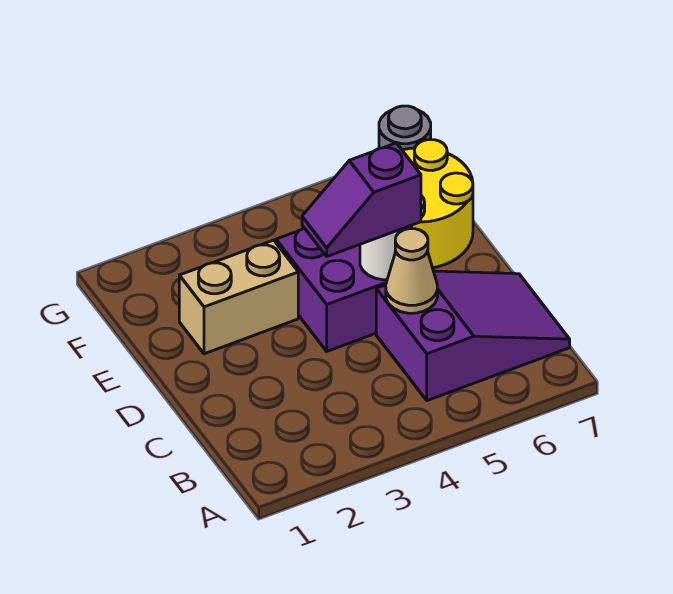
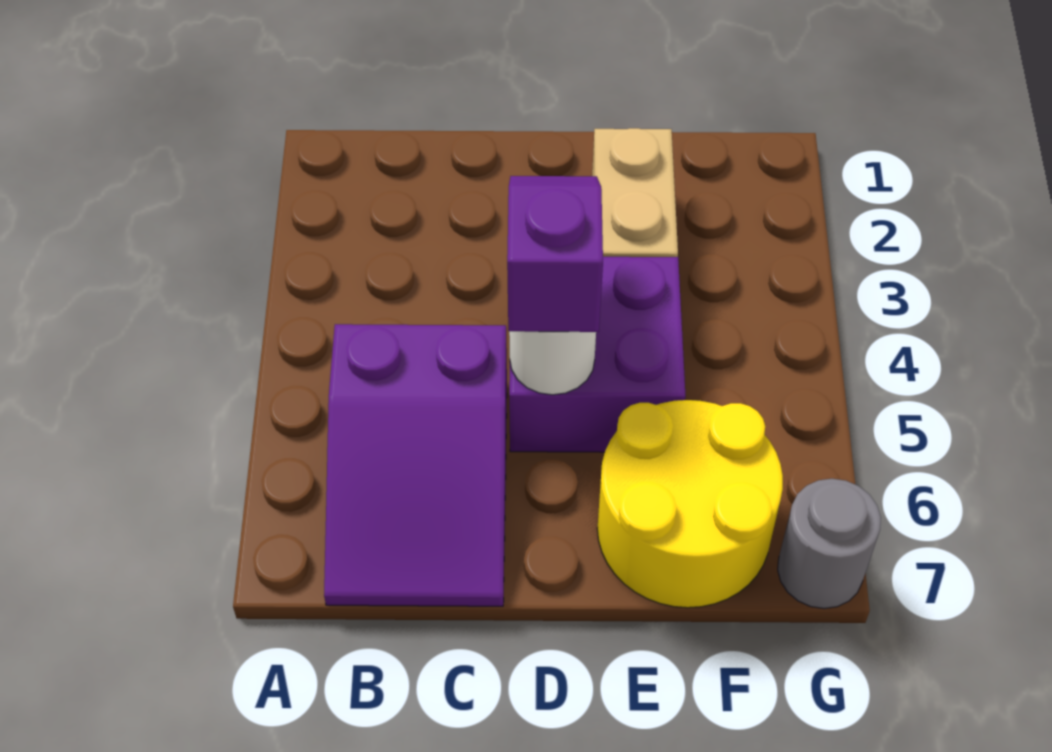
tan cone C5 level 2 -> none

